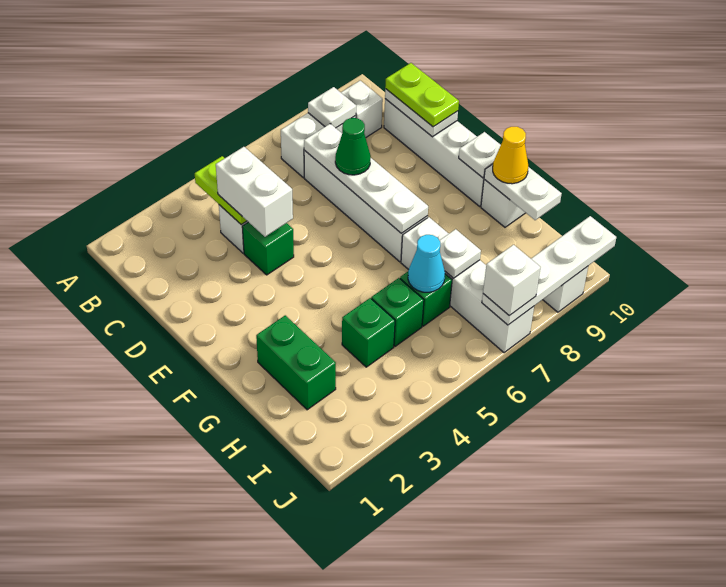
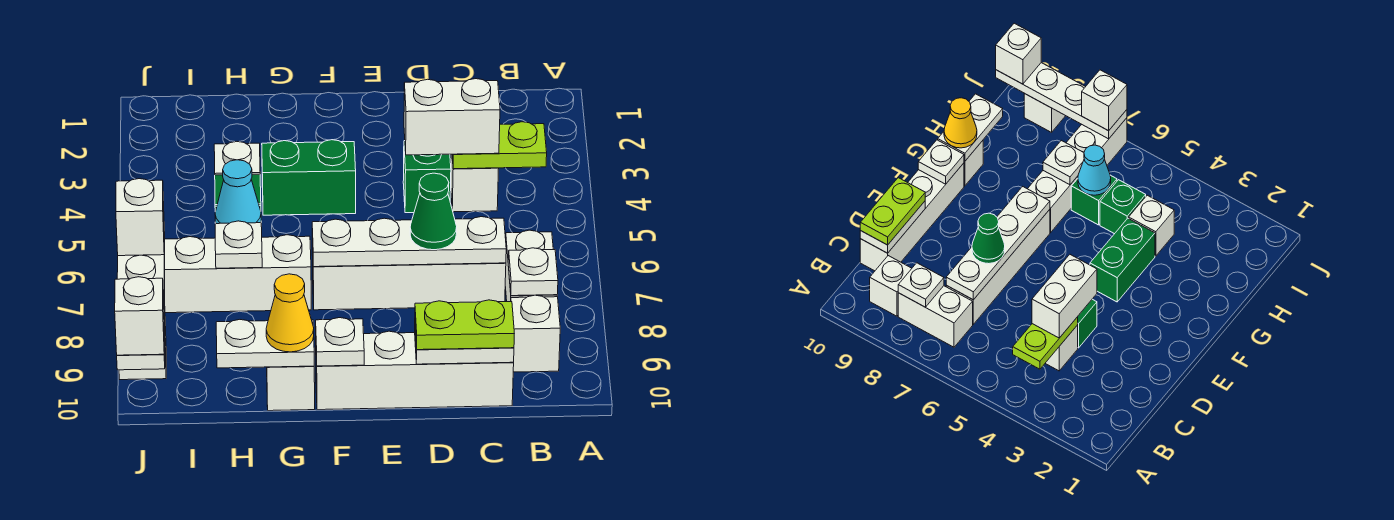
green brick G2:H2 level 1 -> green brick F4:G4 level 1
green brick H4 level 1 -> white brick H4 level 1
none -> white brick J10 level 3

